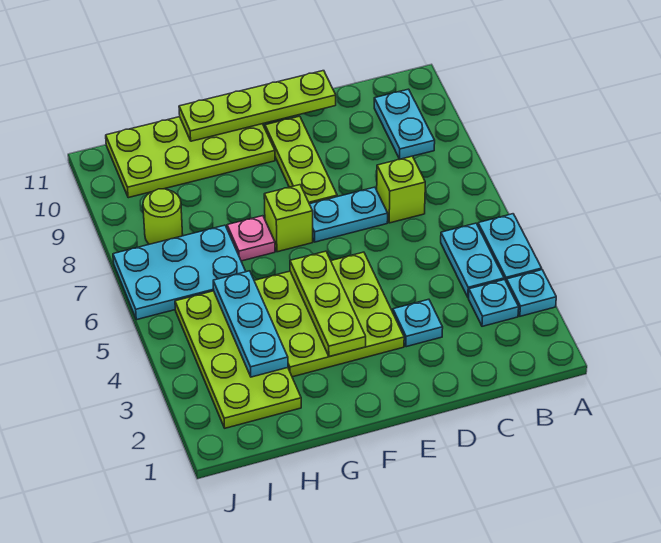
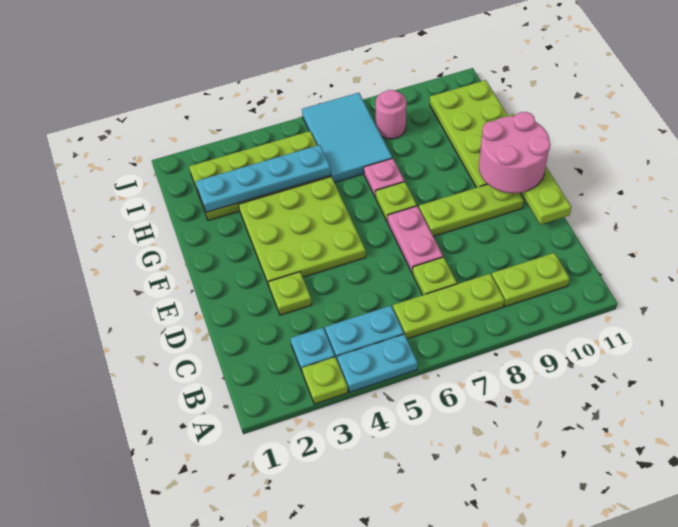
cyan plate A3 level 1 -> lime plate A3 level 1
cyan plate B9:B10 level 1 -> lime plate B9:B10 level 1
lime brick C7 level 1 -> lime plate C7 level 1
cyan plate D3 level 1 -> lime plate D3 level 1
cyan plate D7:E7 level 1 -> pink plate D7:E7 level 1
none -> pink round brick E10:F11 level 3
lime plate F3:F5 level 2 -> lime plate B6:B8 level 1
lime brick F7 level 1 -> lime plate F7 level 1
cyan plate H3:H5 level 2 -> cyan plate H2:H5 level 2
cyan plate H6:J7 level 1 -> cyan tile H6:J7 level 1
lime round brick I8 level 1 -> pink round brick I8 level 1

